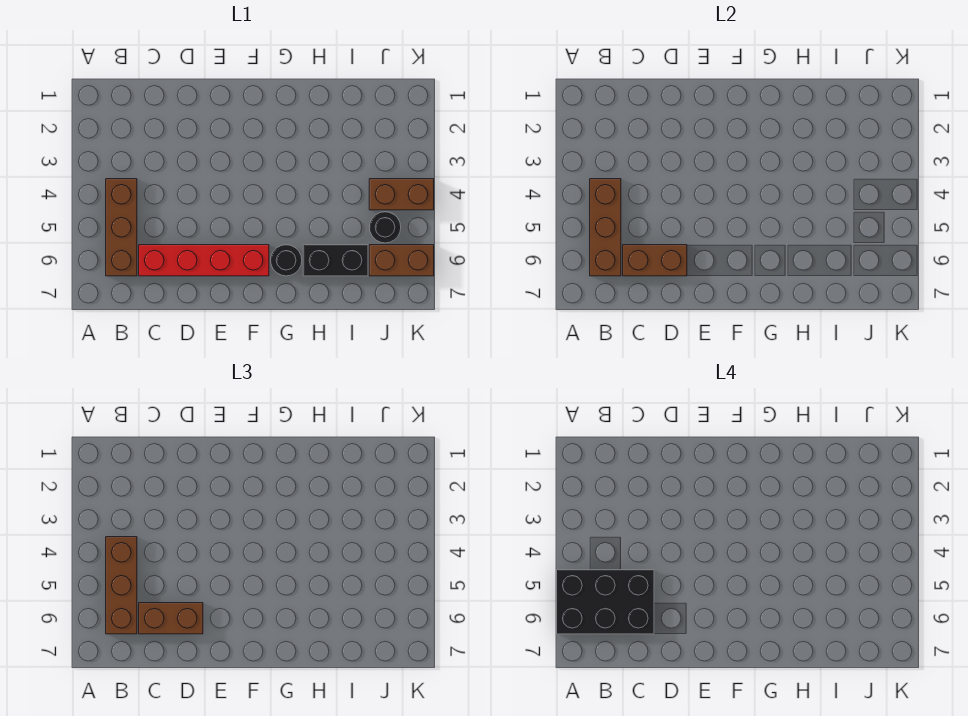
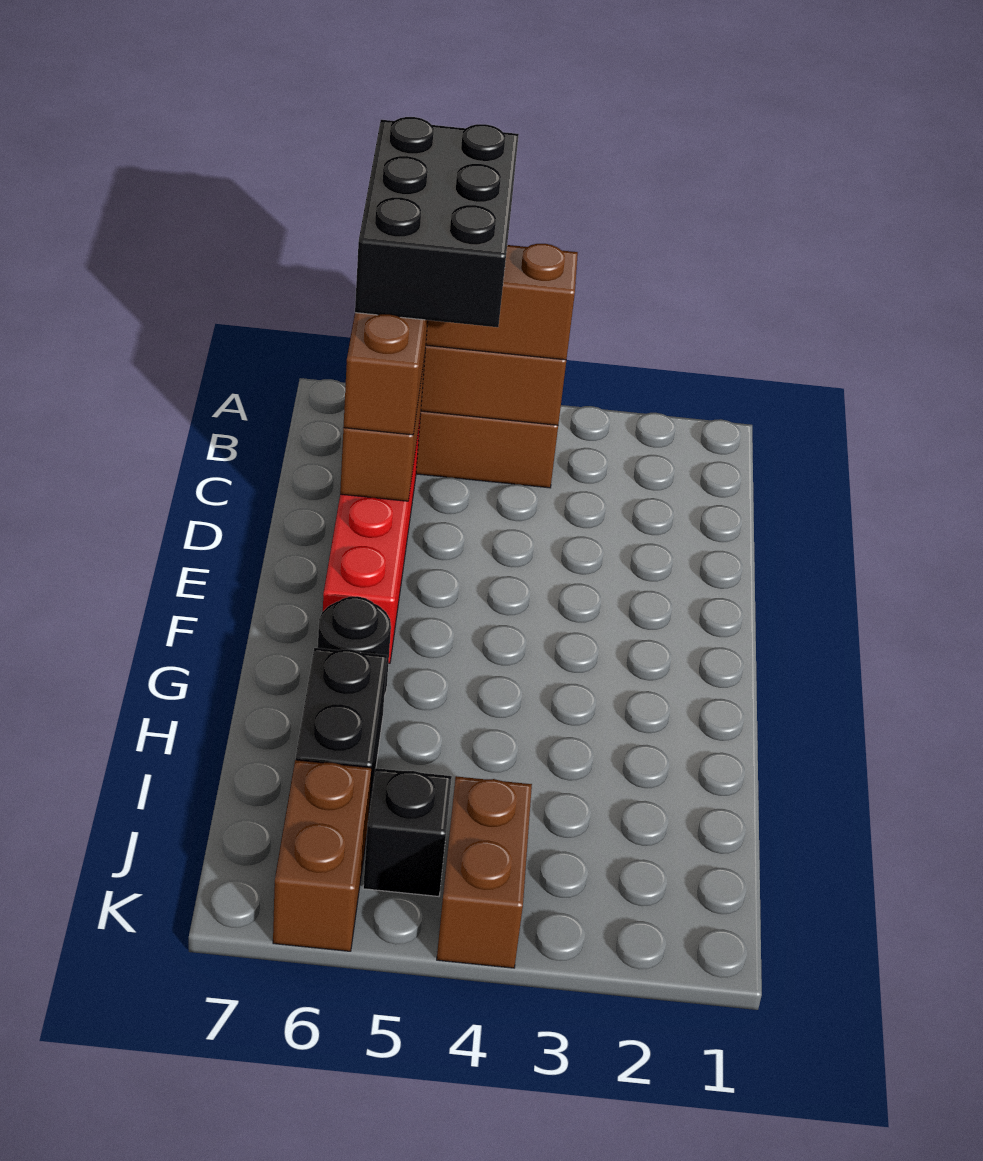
black round brick J5 level 1 -> black brick J5 level 1

